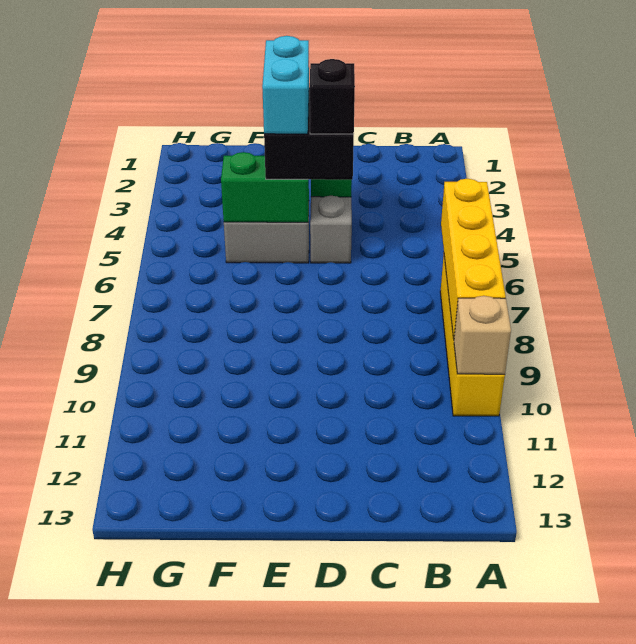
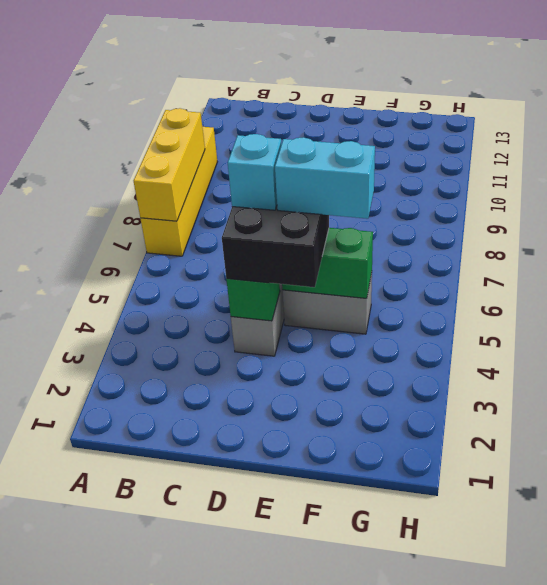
yellow brick A6:A9 level 2 -> yellow brick A7:A9 level 2
tan brick A10 level 2 -> none
black brick D5 level 4 -> cyan brick D5 level 4
cyan brick E4:E5 level 4 -> cyan brick E5:F5 level 4

